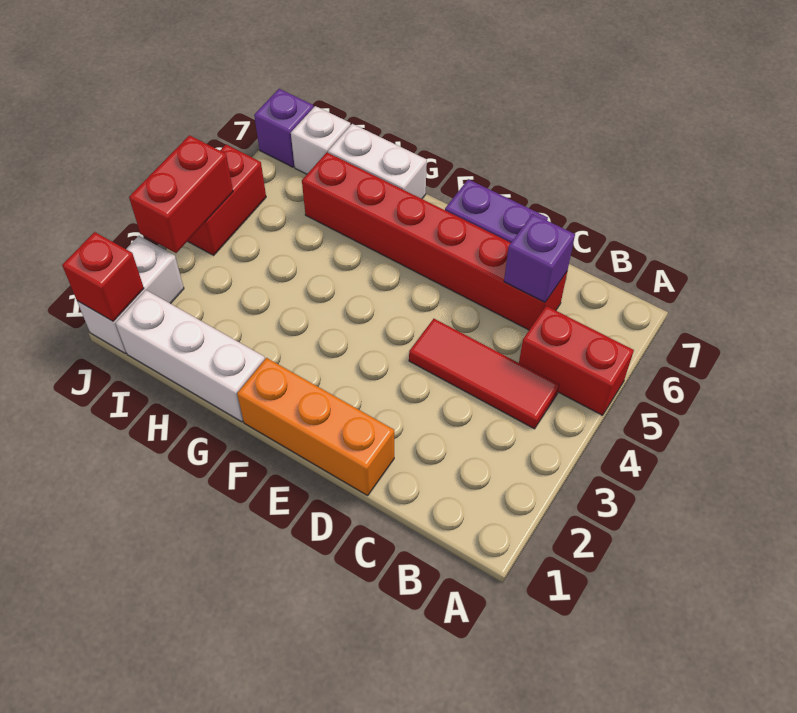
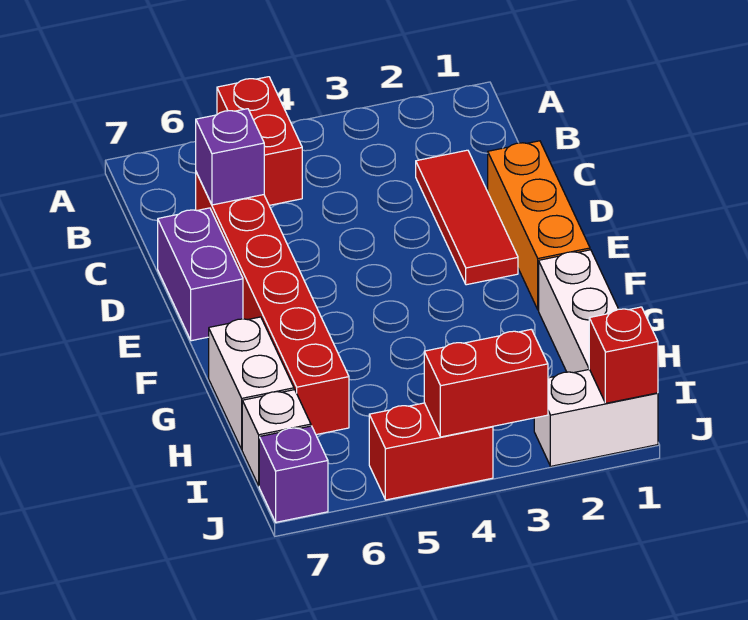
red tile B4:D4 level 1 -> red tile C2:E2 level 1

